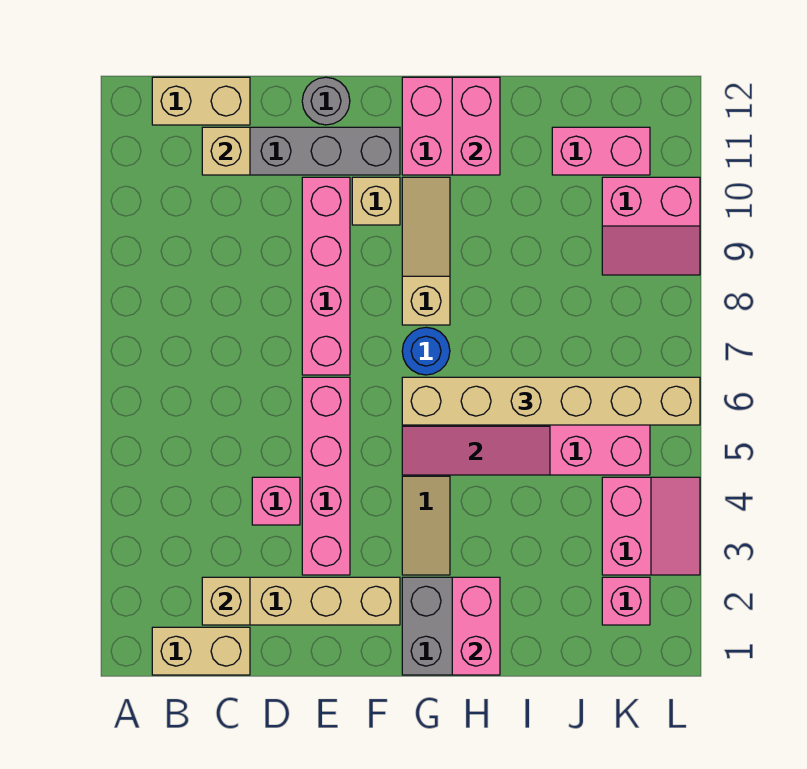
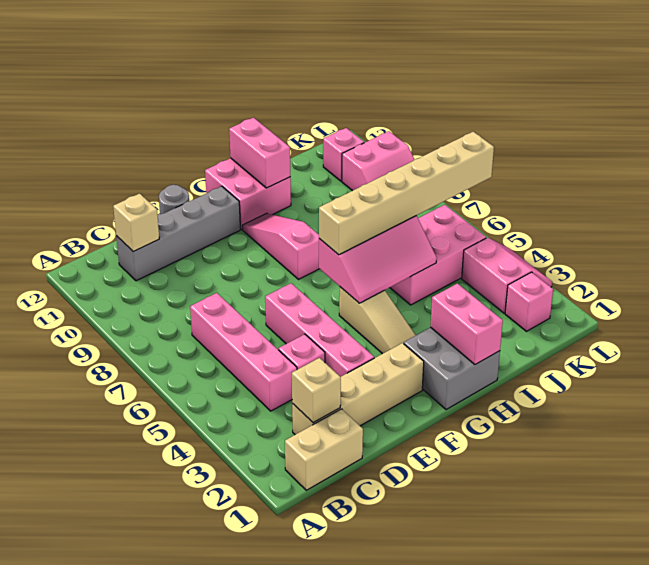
tan brick B12:C12 level 1 -> none
pink brick E7:E10 level 1 -> pink brick C4:C7 level 1
tan brick F10 level 1 -> none
blue round brick G7 level 1 -> none
tan slope G8:G10 level 1 top 8 -> pink slope G8:G10 level 1 top 8
pink brick J11:K11 level 1 -> pink brick K11 level 1

